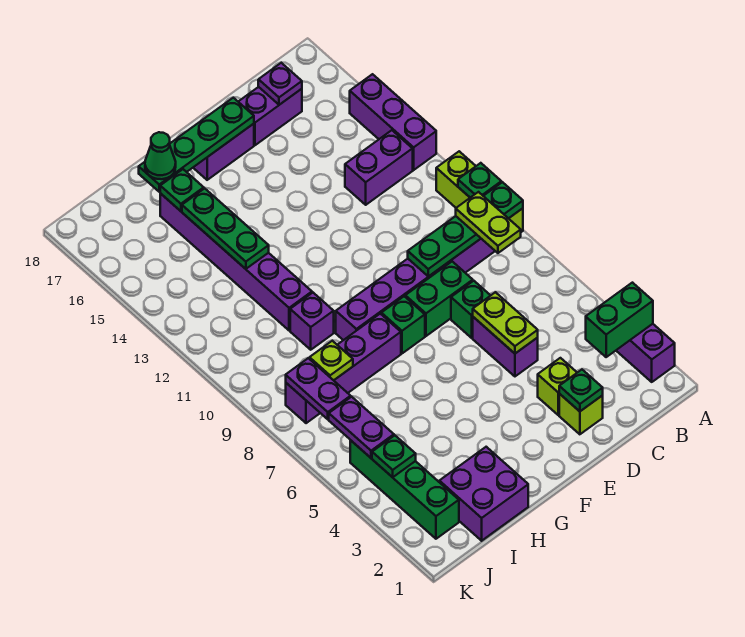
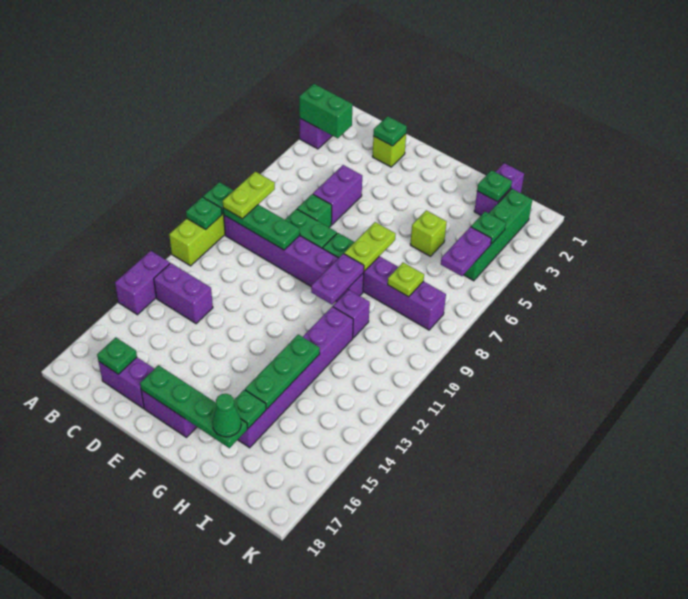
purple brick A13:A15 level 1 -> purple brick A13:A14 level 1
purple plate C17 level 2 -> green plate C17 level 2
lime brick D3 level 1 -> lime brick H5 level 1
lime plate D5:D6 level 2 -> lime plate G7:G8 level 2
purple brick H1:I2 level 1 -> purple brick I1:I2 level 1
none -> green plate I2 level 2
purple plate J7:J8 level 2 -> purple plate G9:G10 level 2

